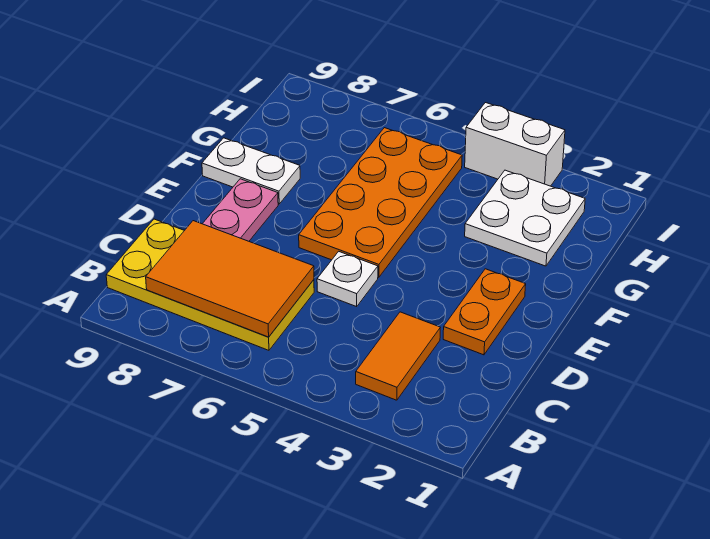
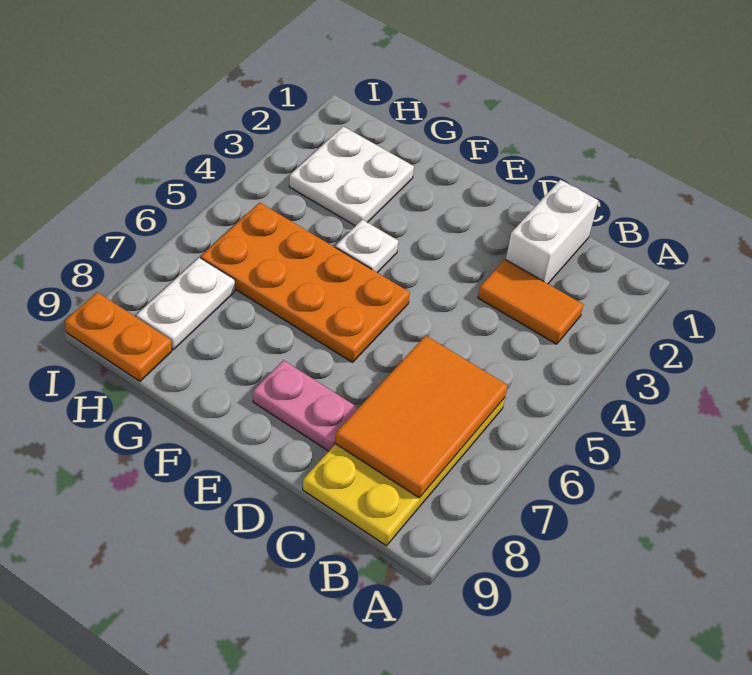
orange plate D2:E2 level 1 -> orange plate H9:I9 level 1
white plate D5 level 1 -> white plate F4 level 1
white plate F8:F9 level 1 -> white plate H7:H8 level 1
white brick I3:I4 level 1 -> white brick C1:C2 level 1

